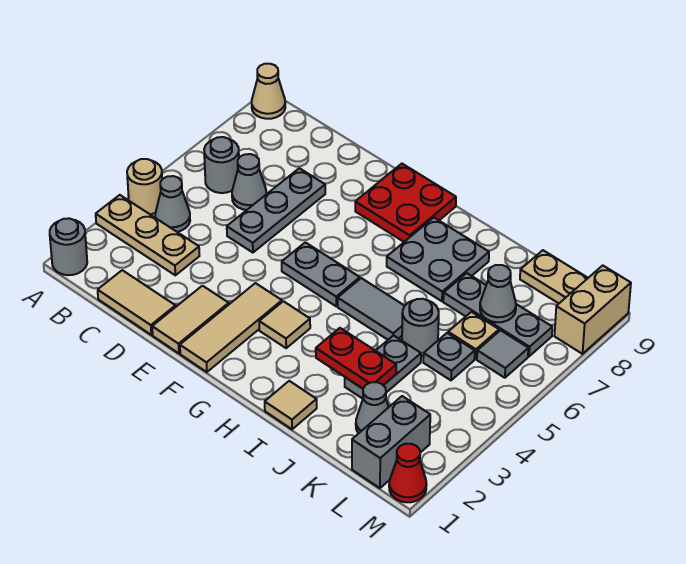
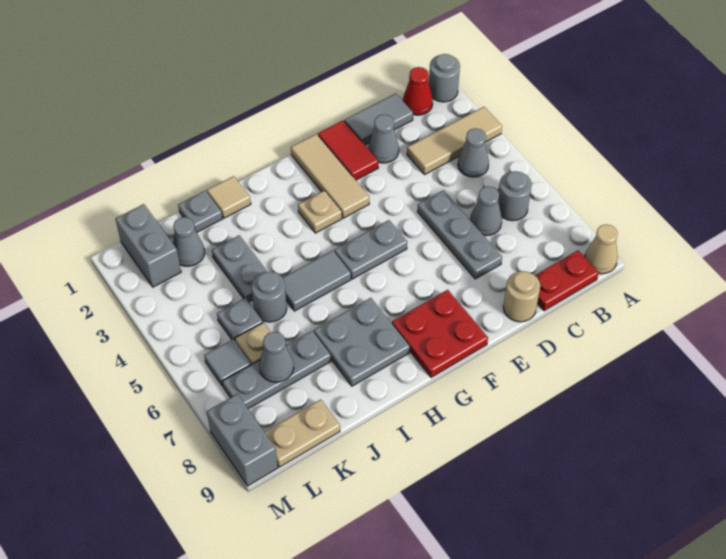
tan plate A3:C3 level 1 -> tan tile A3:C3 level 1
tan round brick A4 level 1 -> tan round brick D9 level 1
tan tile C1:D1 level 1 -> grey tile C1:D1 level 1
none -> grey cone D2 level 1
tan tile E1:E2 level 1 -> red tile E1:E2 level 1
tan tile G3 level 1 -> tan plate G3 level 1
red plate I3:J3 level 2 -> red plate B9:C9 level 1
none -> grey plate J1 level 1
red cone M1 level 1 -> red cone B1 level 1
tan brick M8:M9 level 1 -> grey brick M8:M9 level 1

